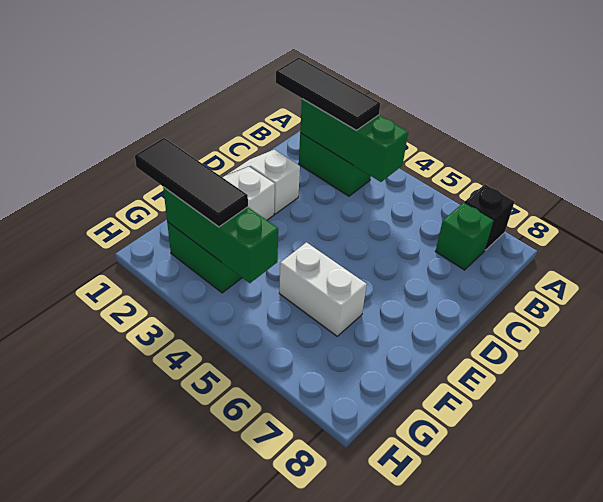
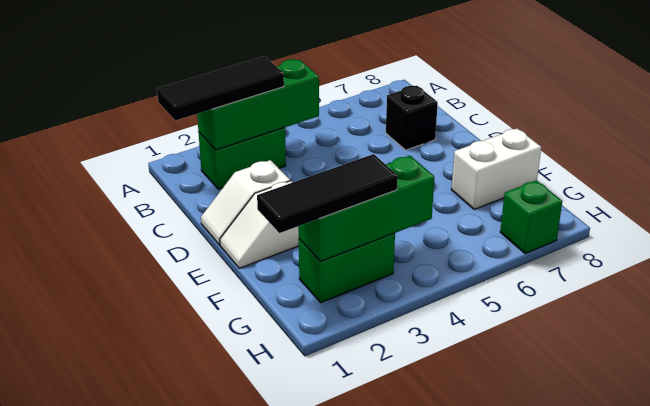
black brick A7 level 1 -> black brick C7 level 1
green brick B7 level 1 -> green brick H7 level 1
white brick F5:F6 level 1 -> white brick F7:F8 level 1

